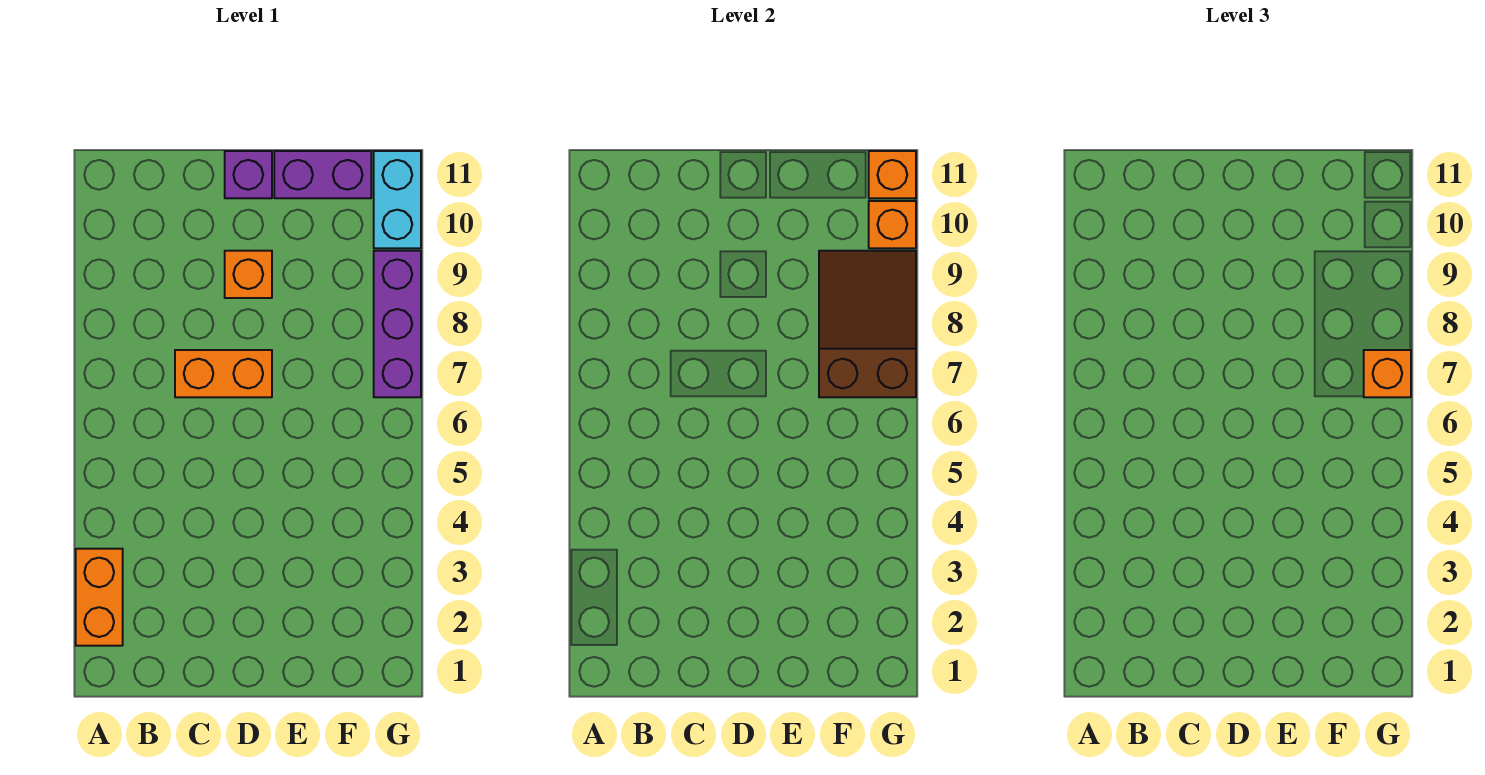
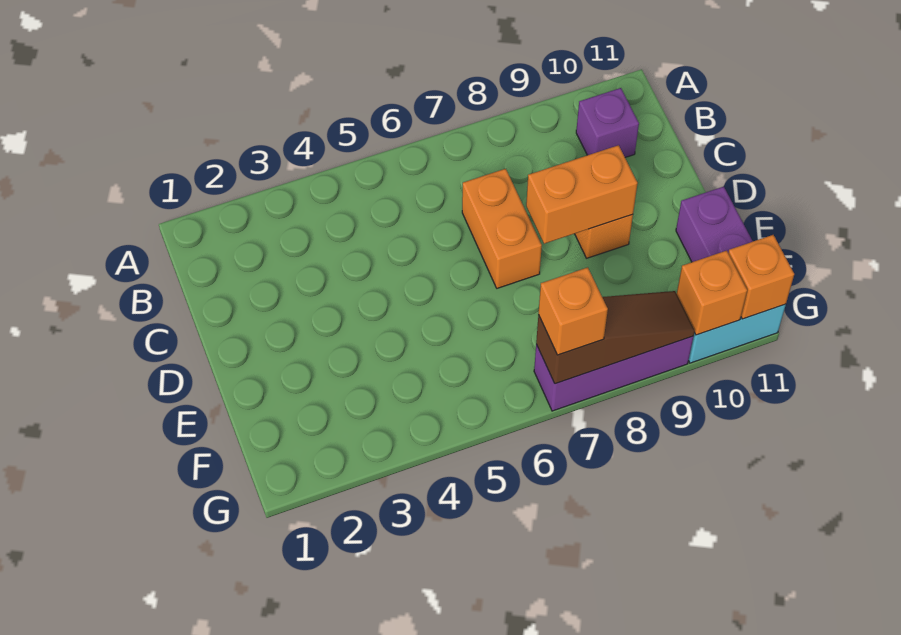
orange brick A2:A3 level 1 -> orange brick D8:D9 level 2
purple brick D11 level 1 -> purple brick B10 level 1
brown slope F7:G9 level 2 top 7 -> brown slope G7:G9 level 2 top 7

